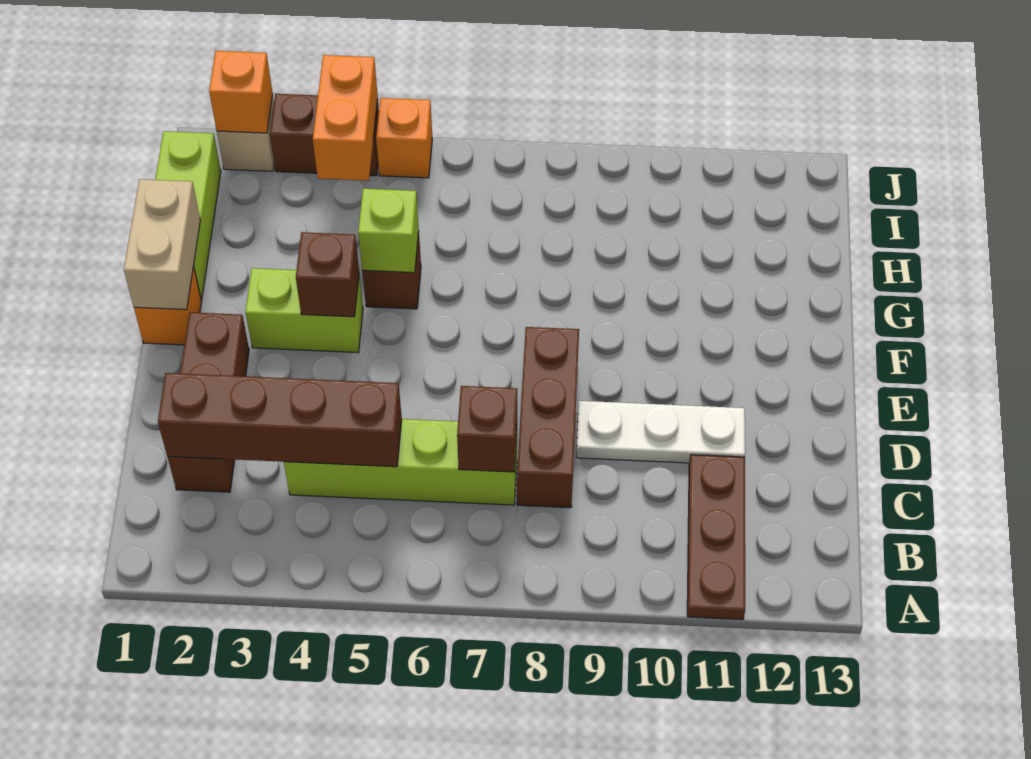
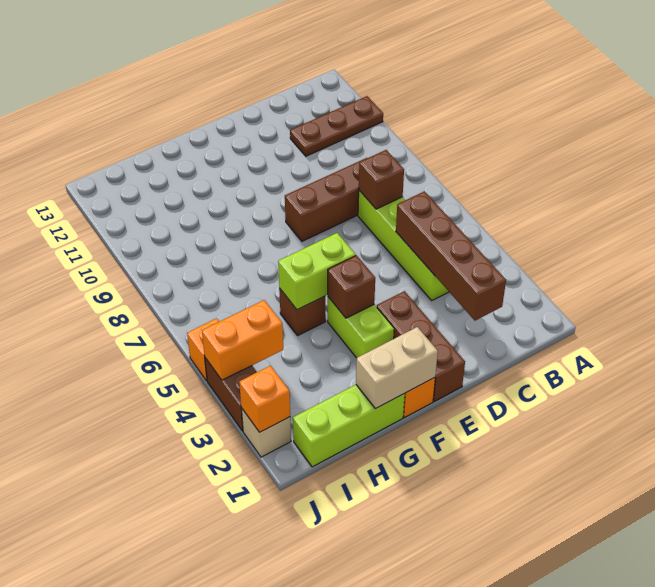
brown brick C2:E2 level 1 -> brown brick E1:E3 level 1
white plate D9:D11 level 1 -> none
lime brick G5 level 2 -> lime brick F5:G5 level 2

